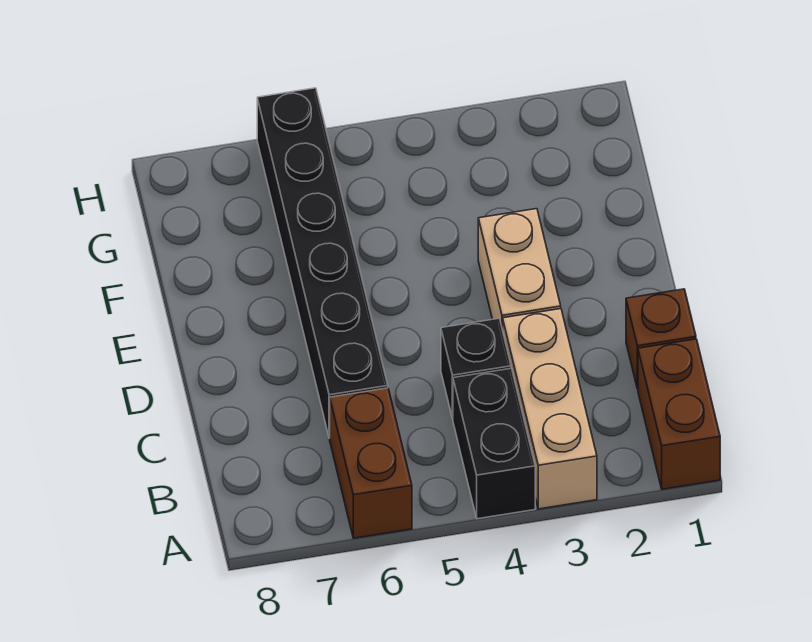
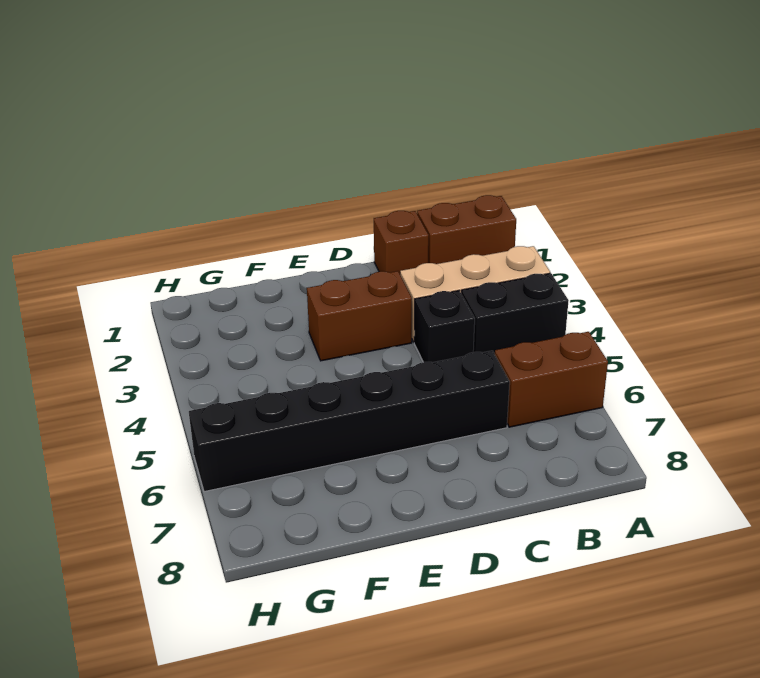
tan brick D3:E3 level 1 -> brown brick D3:E3 level 1

